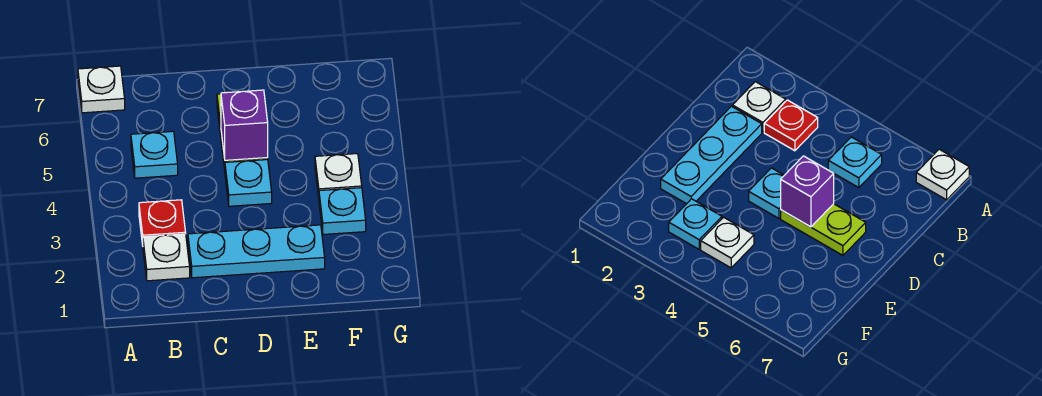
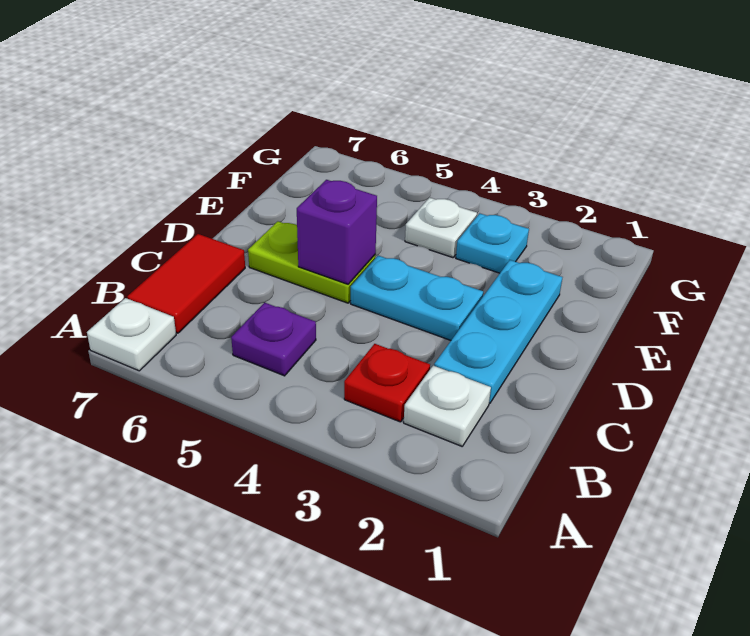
cyan plate B5 level 1 -> purple plate B5 level 1
none -> red tile B7:C7 level 1
cyan plate D4 level 1 -> cyan plate D3:D4 level 1

